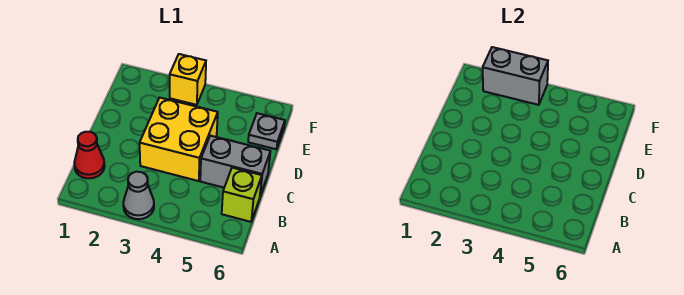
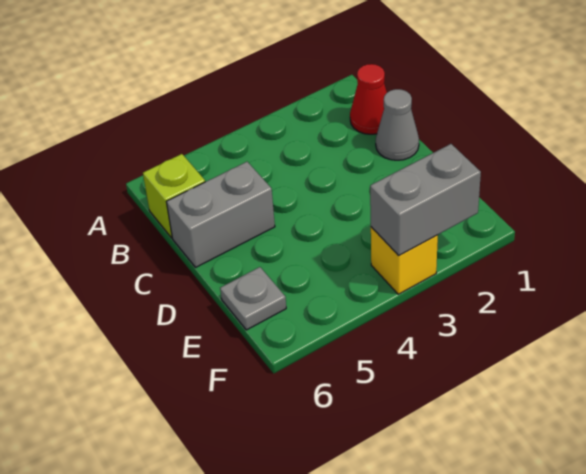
grey cone A3 level 1 -> grey cone C1 level 1
yellow brick C3:D4 level 1 -> none

